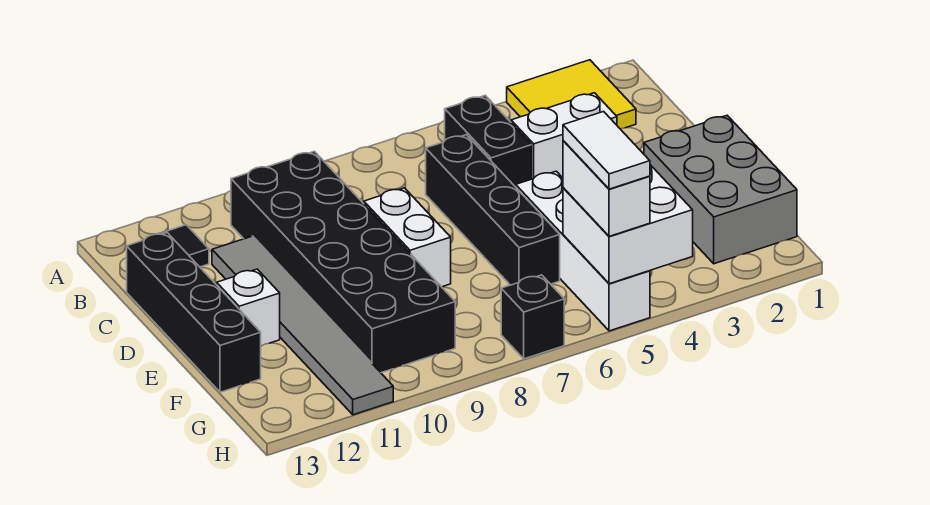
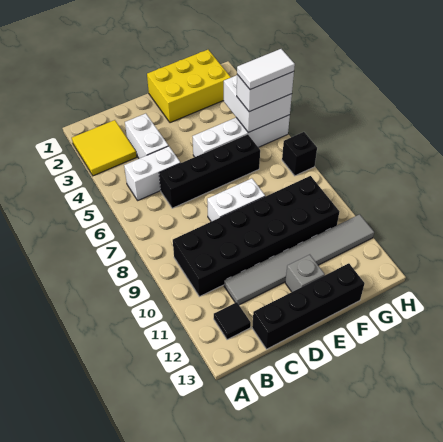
black brick B5:C5 level 1 -> white brick B5:C5 level 1
grey brick E1:G2 level 1 -> yellow brick E1:G2 level 1
white brick E12 level 1 -> grey brick E12 level 1

